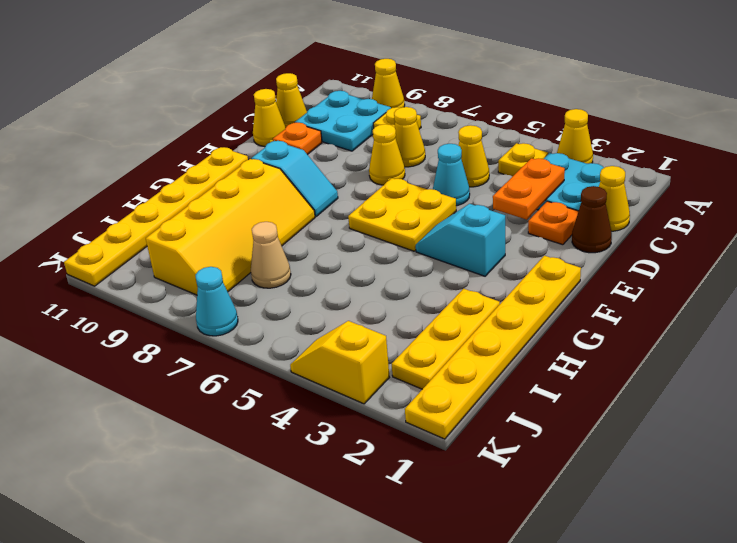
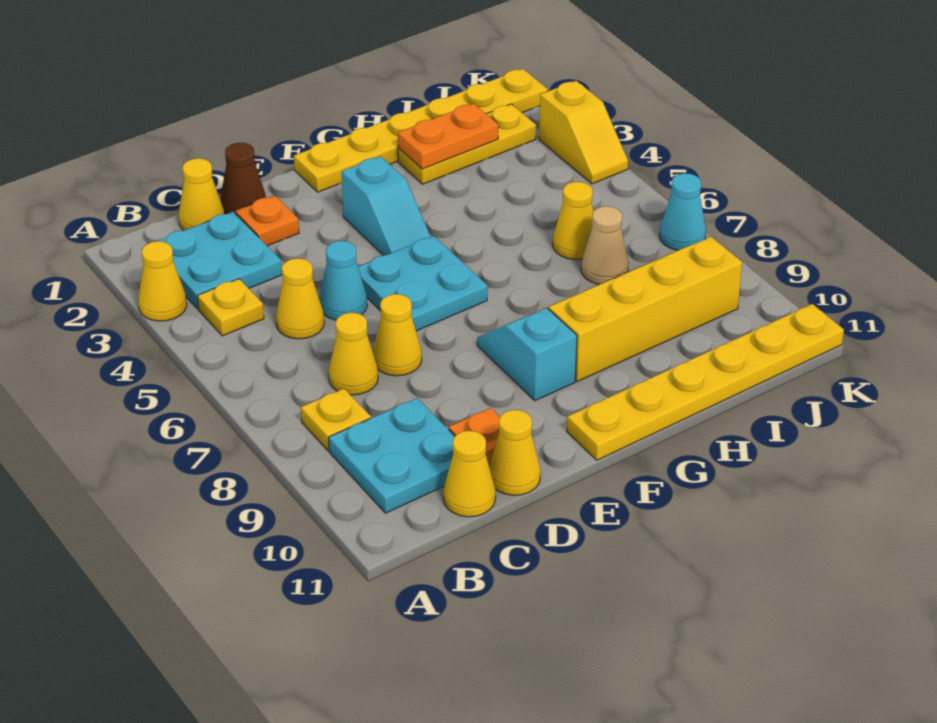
yellow cone A9 level 1 -> yellow cone I6 level 1
orange plate C3:D3 level 2 -> orange plate H2:I2 level 2
yellow plate E5:F6 level 1 -> cyan plate E5:F6 level 1

